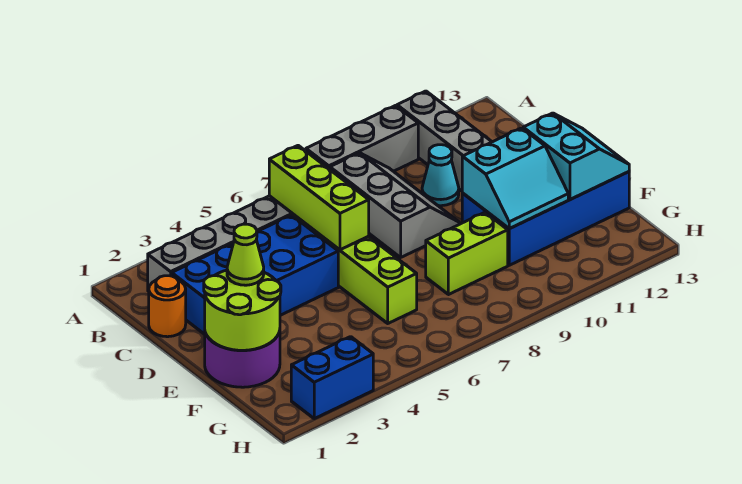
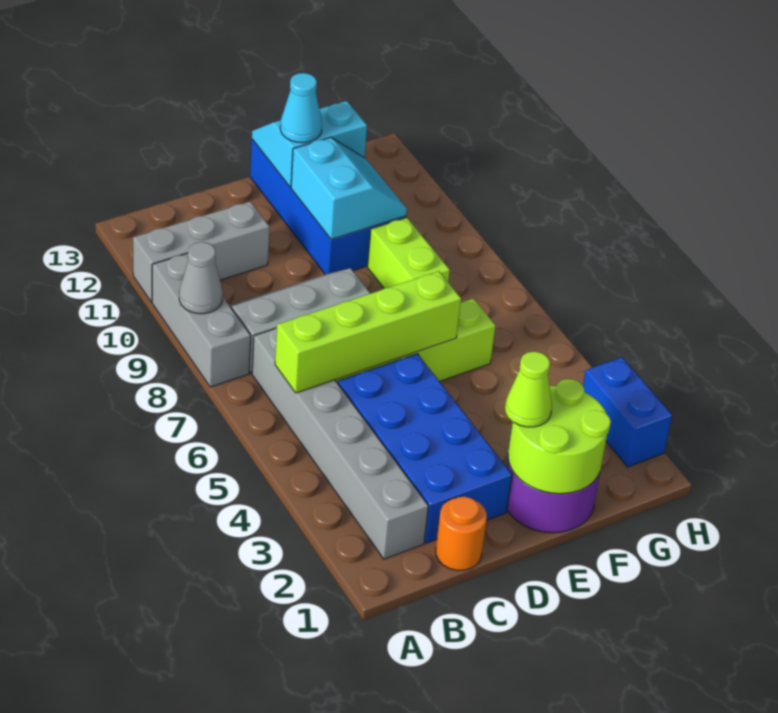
none -> grey cone A9 level 2
lime brick B6:D6 level 2 -> lime brick B6:E6 level 2
cyan cone C10 level 1 -> cyan cone E12 level 3

